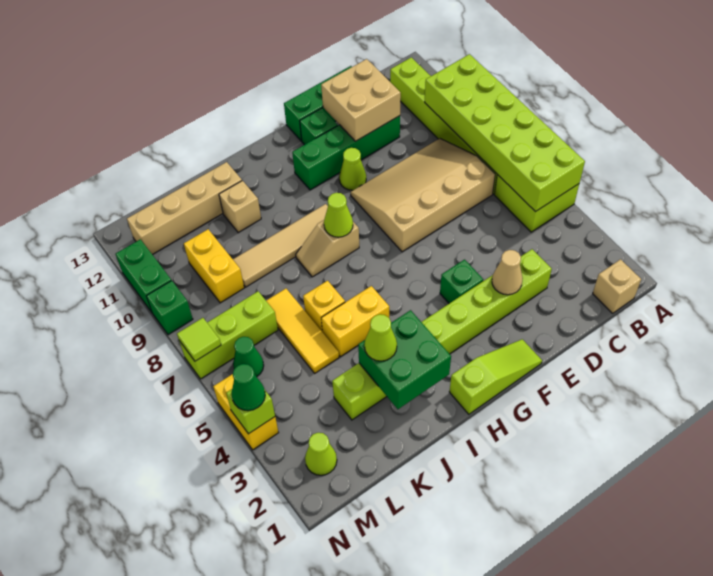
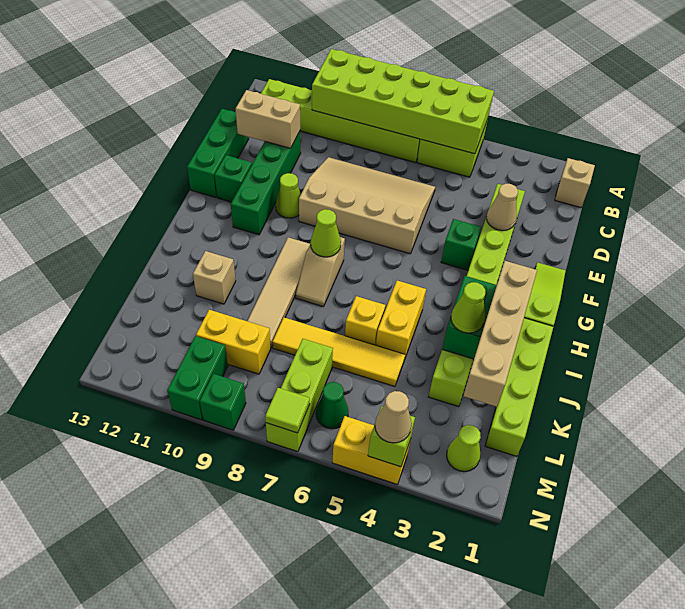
tan slope C7:F9 level 1 top 7 -> tan slope D6:F9 level 1 top F
tan brick D11:E12 level 2 -> tan brick D11:D12 level 2
none -> lime brick I1:L1 level 1
tan brick J12:M12 level 1 -> tan brick I2:L2 level 3
yellow tile K5:K7 level 1 -> yellow tile K5:K8 level 1
green cone N4 level 3 -> tan cone N4 level 3
green brick N10:N11 level 1 -> green brick M10:N10 level 1

